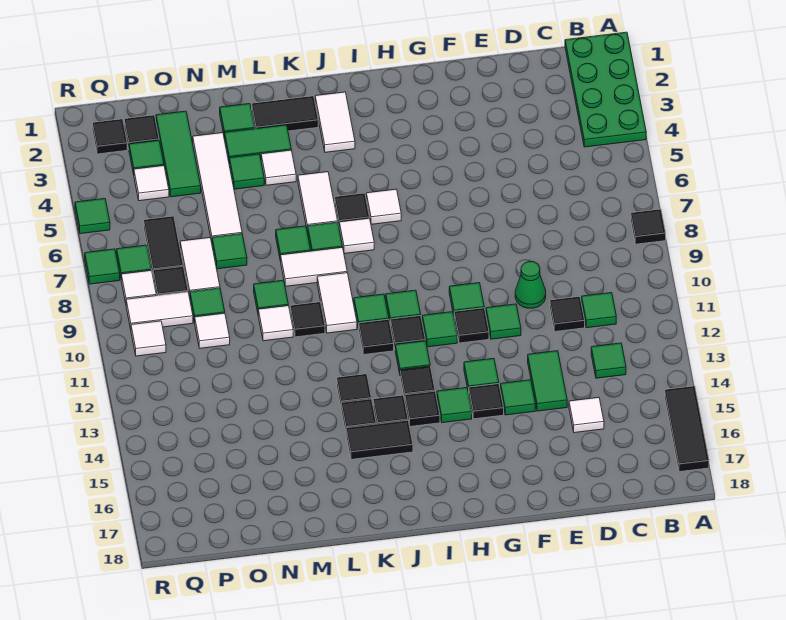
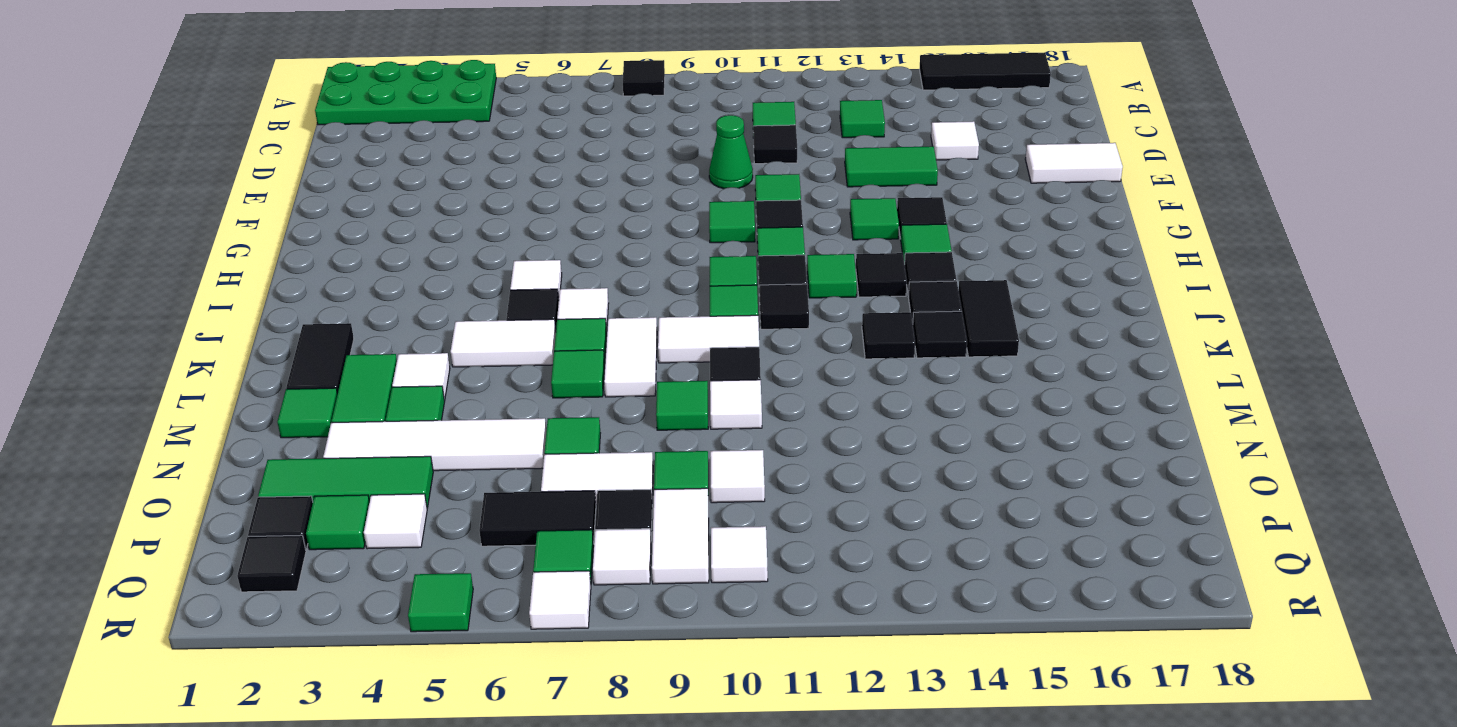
green tile F14 level 1 -> none
white tile J2:J3 level 1 -> white tile E17:E18 level 1
green tile R7 level 1 -> white tile R7 level 1

